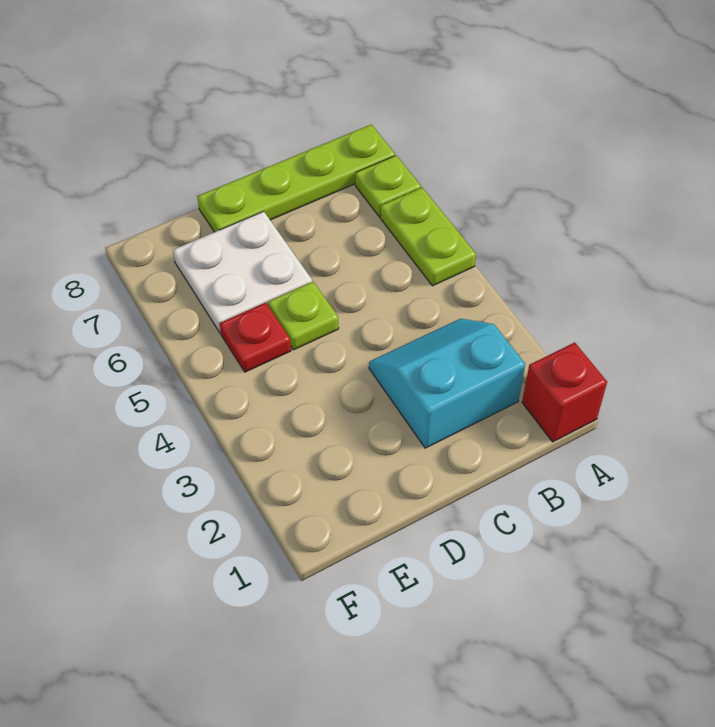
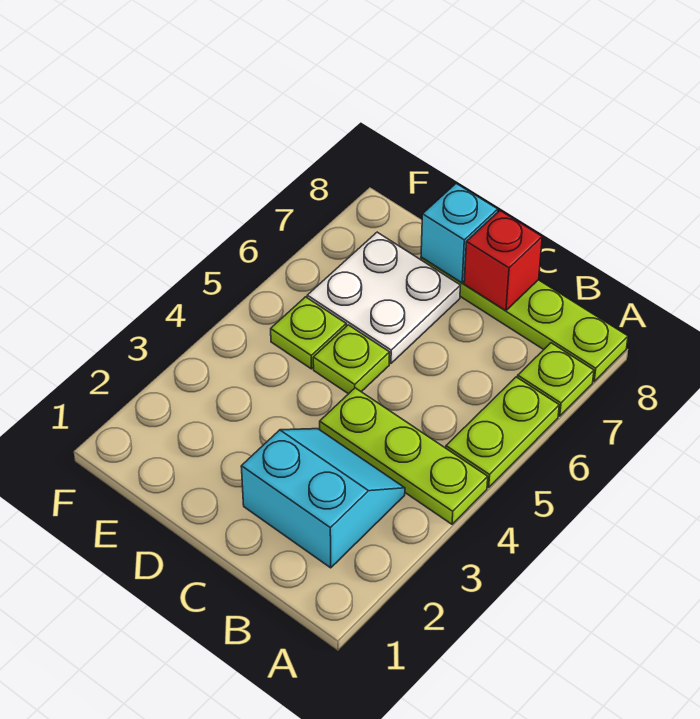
red brick A1 level 1 -> red brick C8 level 2
none -> lime plate A4:C4 level 1
none -> cyan brick D8 level 2
red plate E5 level 1 -> lime plate E5 level 1

